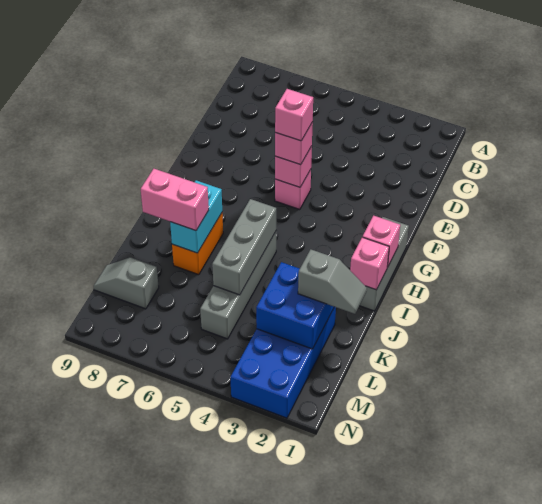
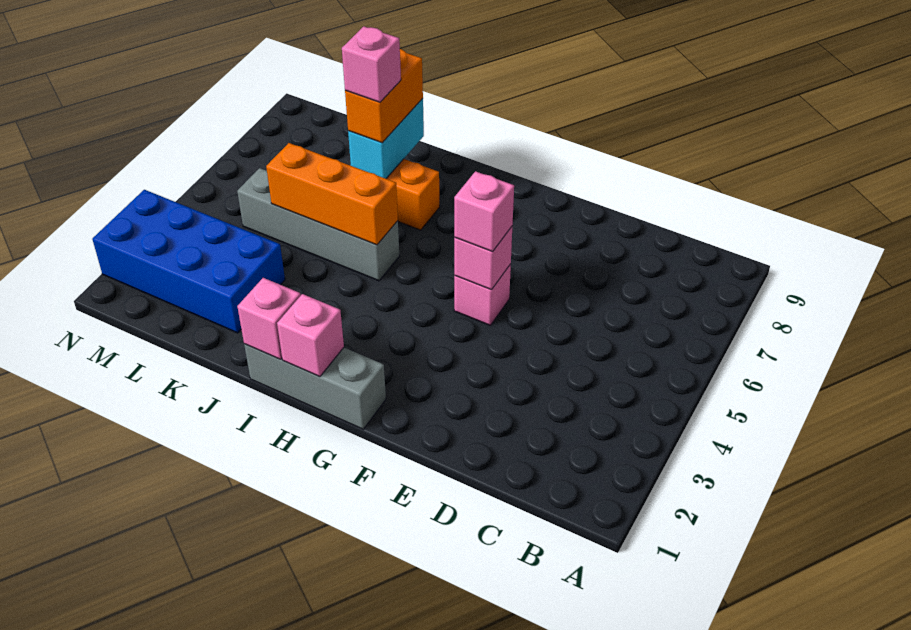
pink brick F5 level 4 -> pink brick J7 level 4
grey brick I5:K5 level 2 -> orange brick I5:K5 level 2
cyan brick I7:J7 level 2 -> cyan brick J7:J8 level 2
pink brick J7:J8 level 3 -> orange brick J7:J8 level 3
grey slope K1:K2 level 3 top 2 -> none
blue brick K2:L3 level 2 -> none
grey slope L8:L9 level 1 top 8 -> none

